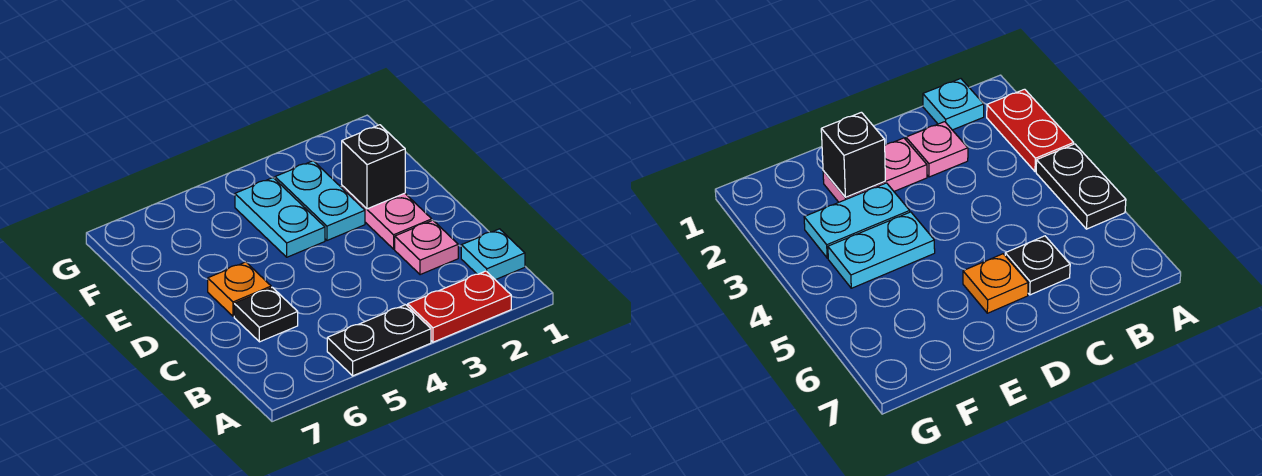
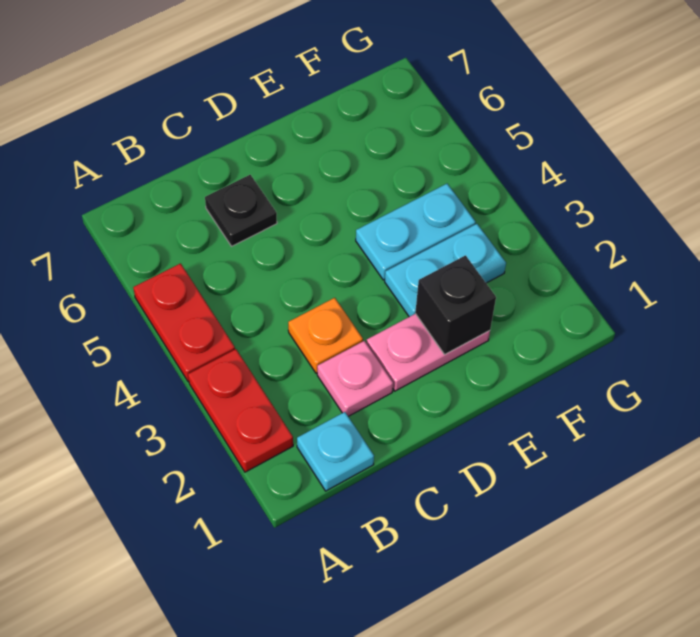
black plate A4:A5 level 1 -> red plate A4:A5 level 1
orange plate D6 level 1 -> orange plate C3 level 1

